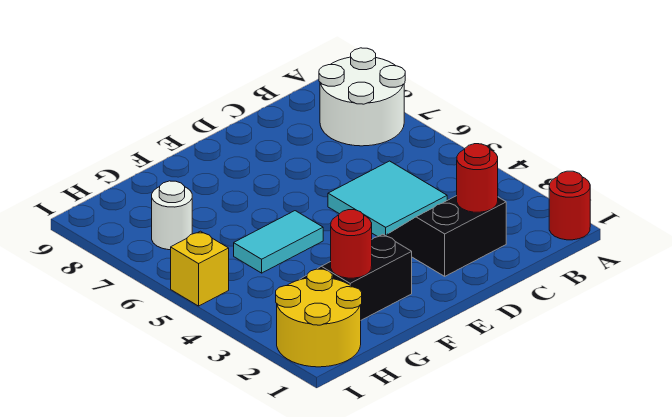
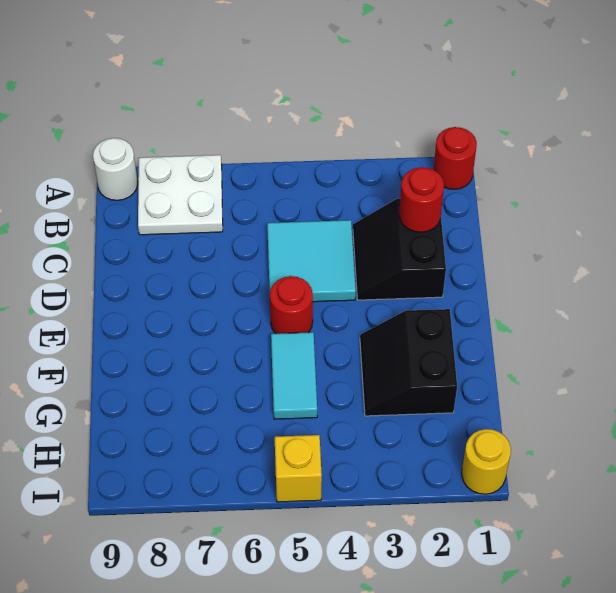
white round brick A7:B8 level 1 -> white plate A7:B8 level 1
red round brick G2 level 2 -> red round brick E5 level 1
yellow round brick H1:I2 level 1 -> yellow round brick I1 level 1
white round brick H7 level 1 -> white round brick A9 level 1

